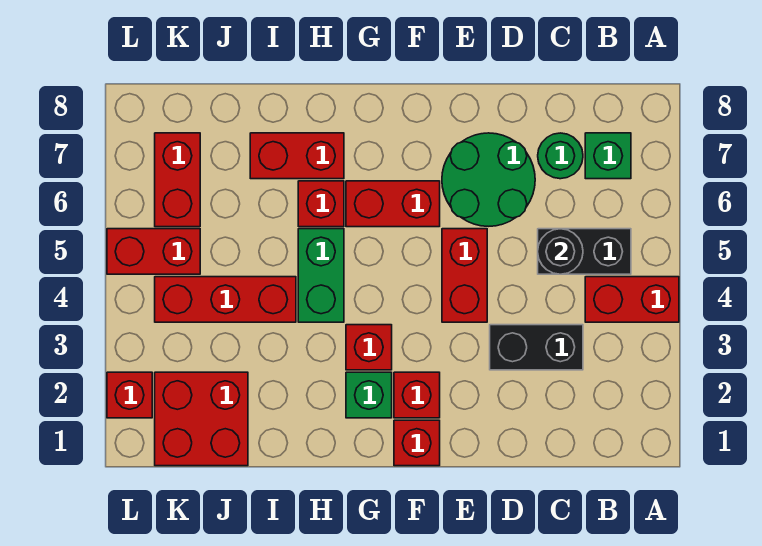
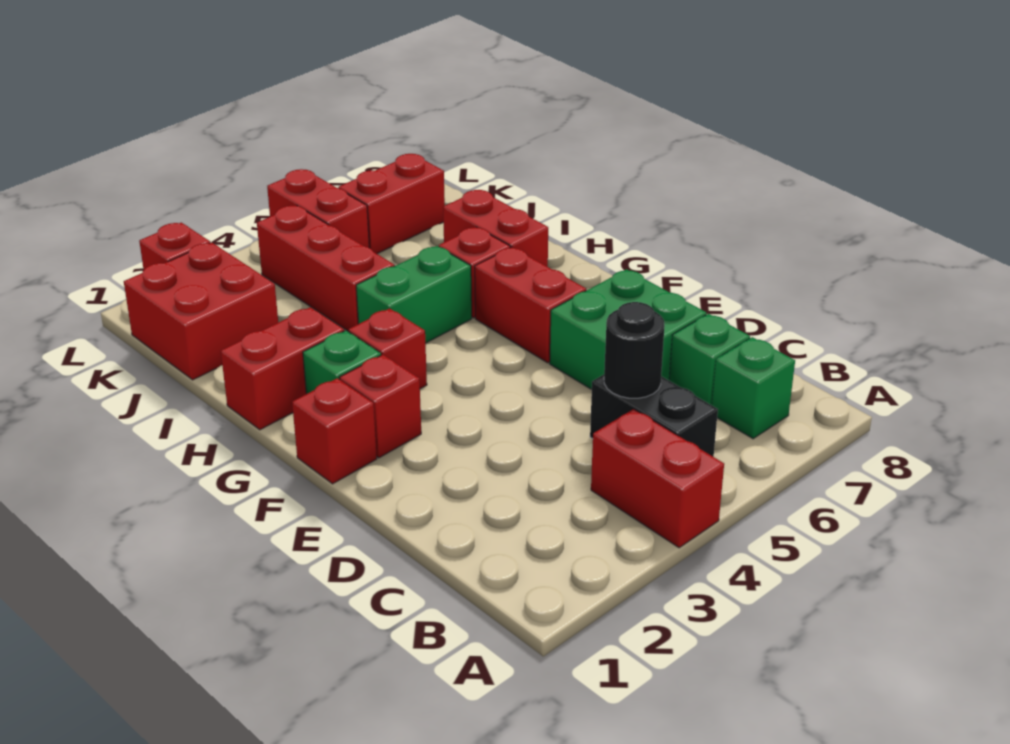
black brick C3:D3 level 1 -> none
green round brick C7 level 1 -> green brick C7 level 1
green round brick D6:E7 level 1 -> green brick D6:E7 level 1
red brick E4:E5 level 1 -> red brick H1:H2 level 1

